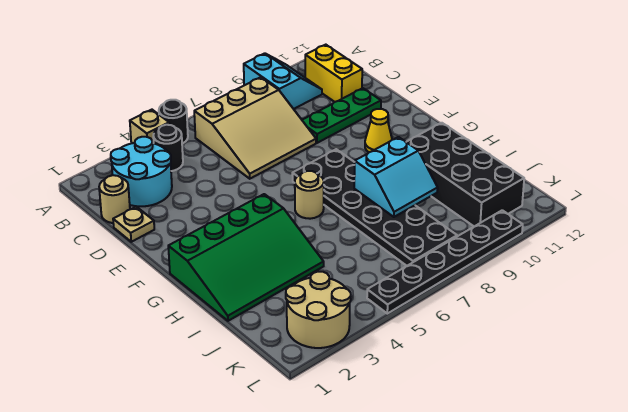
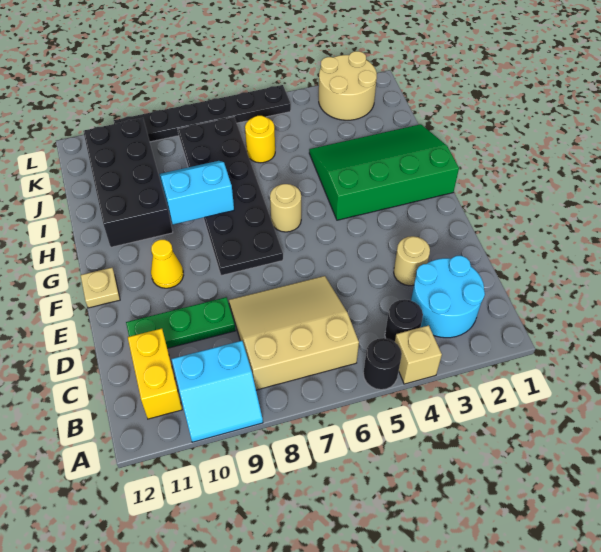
cyan slope A9:B10 level 1 top 9 -> cyan slope A9:B10 level 1 top B
tan round brick C1 level 1 -> tan round brick D3 level 1
tan plate D1 level 1 -> tan plate F12 level 1
none -> yellow round brick J6 level 1

